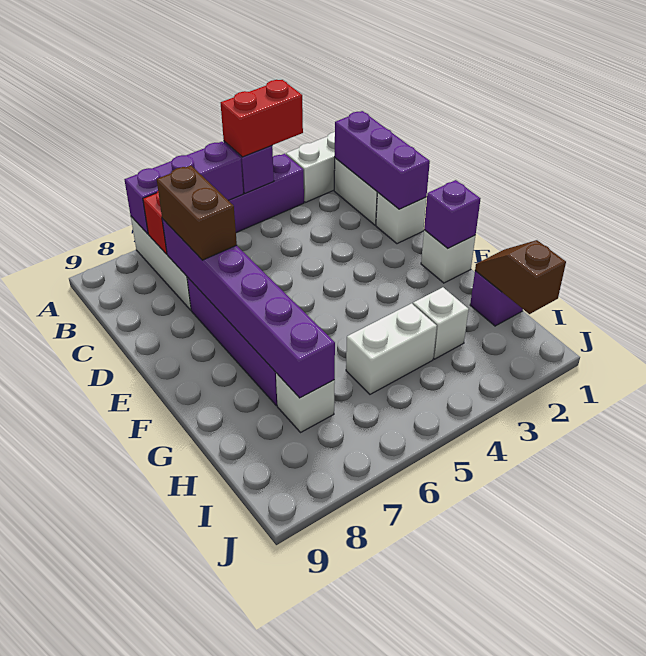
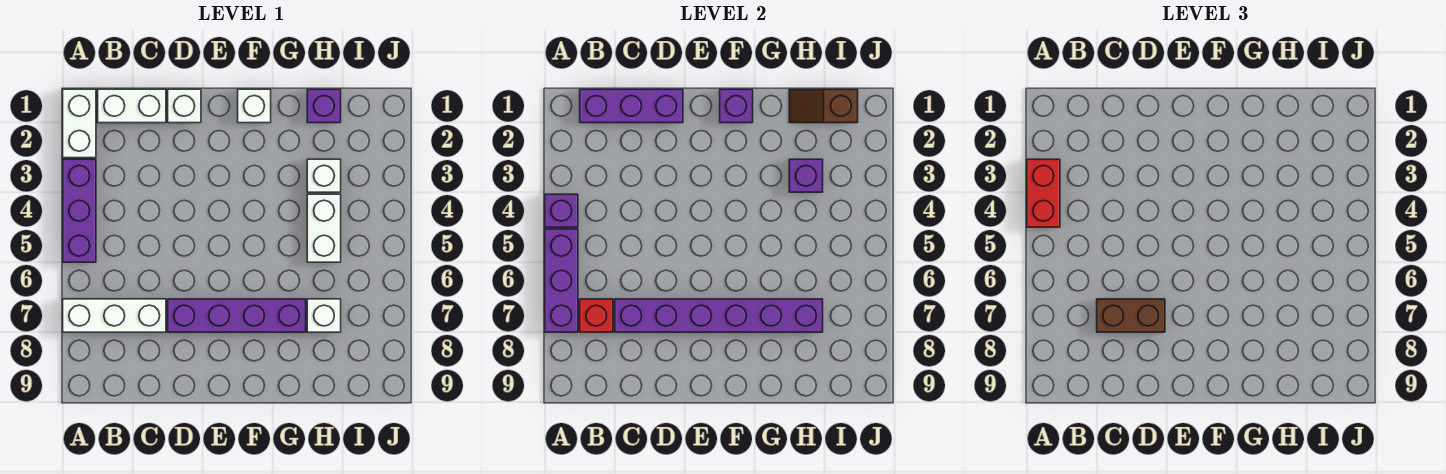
none -> purple brick H3 level 2

